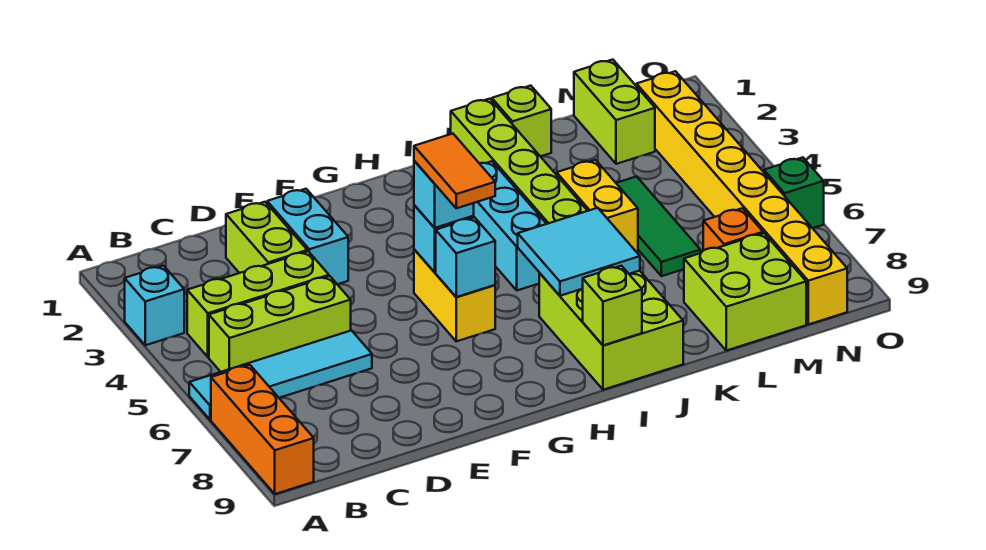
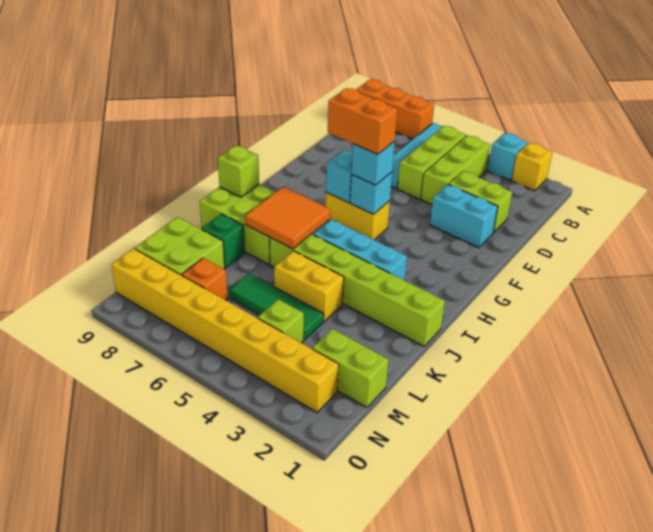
none -> yellow brick A2 level 1
orange tile G5:G6 level 4 -> orange brick G5:G6 level 4
cyan tile I6:J7 level 2 -> orange tile I6:J7 level 2
lime brick K1 level 1 -> lime brick M4 level 1
green brick O6 level 1 -> green brick K8 level 1

